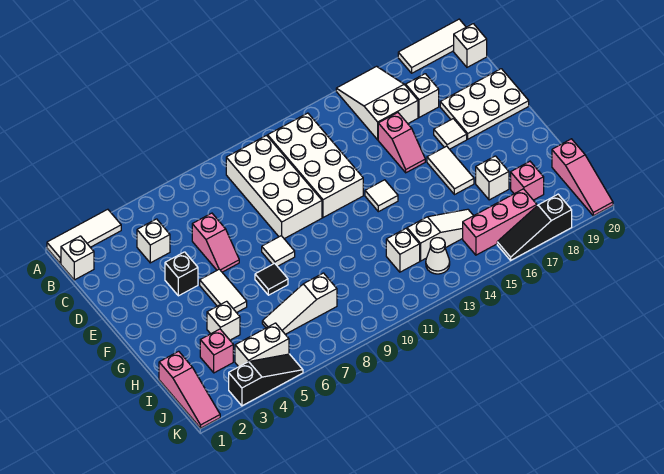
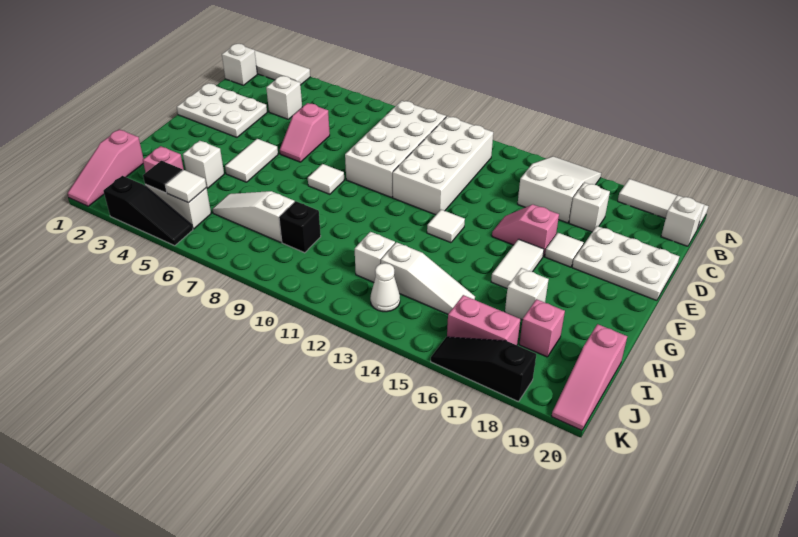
none -> white plate D1:E3 level 1
pink slope D15:E15 level 1 top D -> pink slope E15:E16 level 1 top 16
black brick E4 level 1 -> black brick I9 level 1
black tile G7 level 1 -> black tile J4 level 2
none -> white tile J5 level 2
pink brick J15:J17 level 1 -> pink brick J16:J17 level 1

